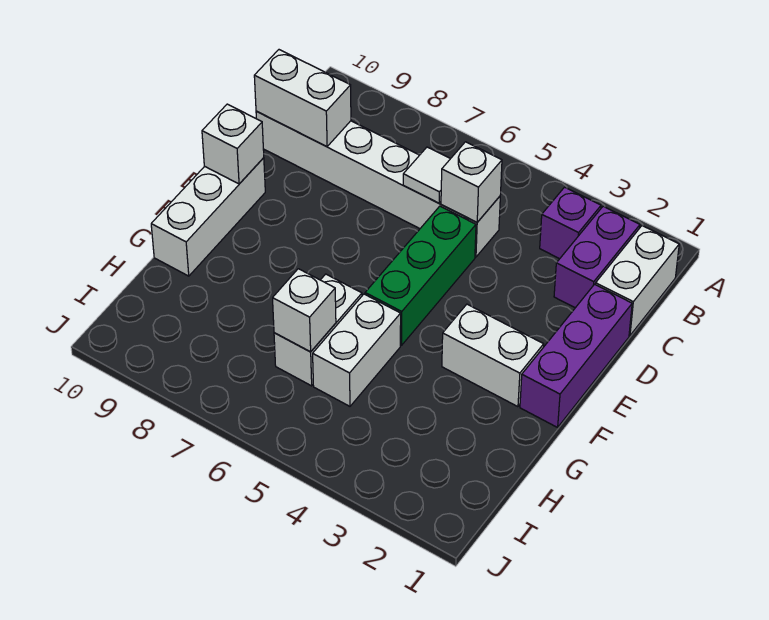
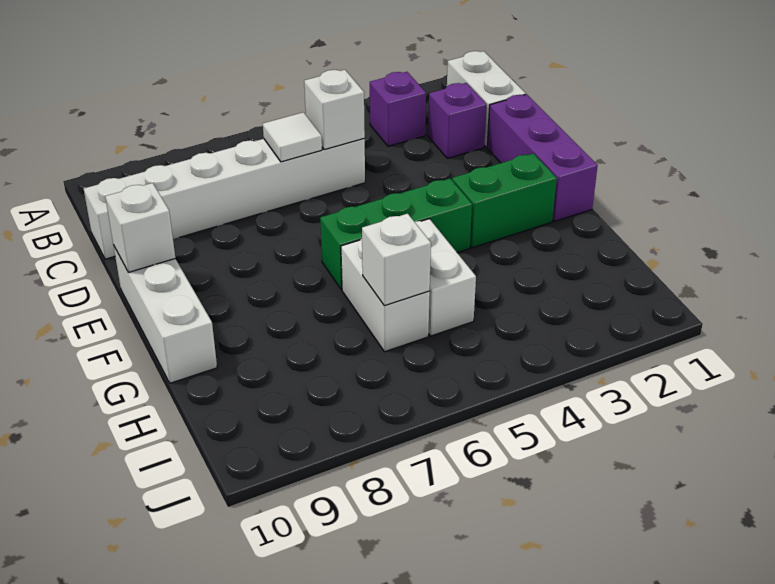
purple brick B2:C2 level 1 -> purple brick C2 level 1
white brick C9:C10 level 2 -> none
green brick D5:F5 level 1 -> green brick F4:F6 level 1
white brick F2:F3 level 1 -> green brick F2:F3 level 1

